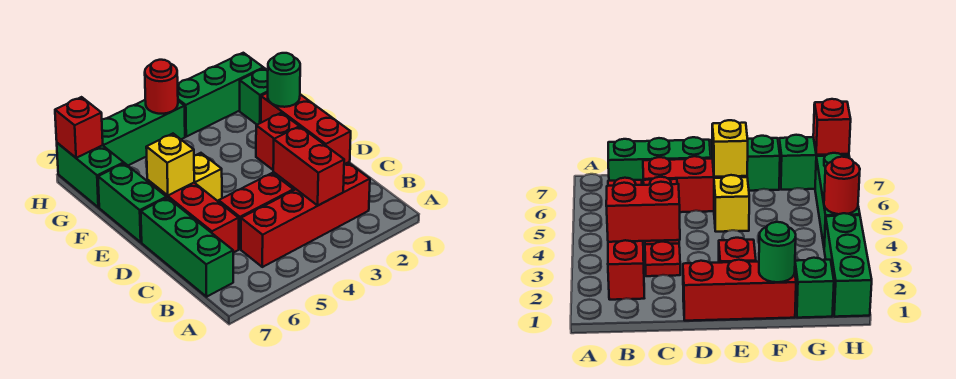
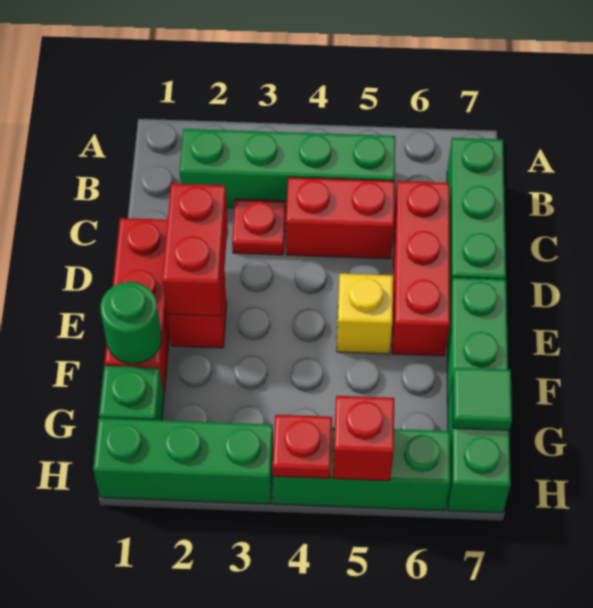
red brick B2:B5 level 1 -> green brick B2:B5 level 1
red brick B3:C3 level 2 -> red brick D2:E2 level 2
yellow brick E6 level 2 -> none
none -> green tile G7 level 2
red round brick H4 level 2 -> red plate H4 level 2
red brick H7 level 2 -> red brick H5 level 2

